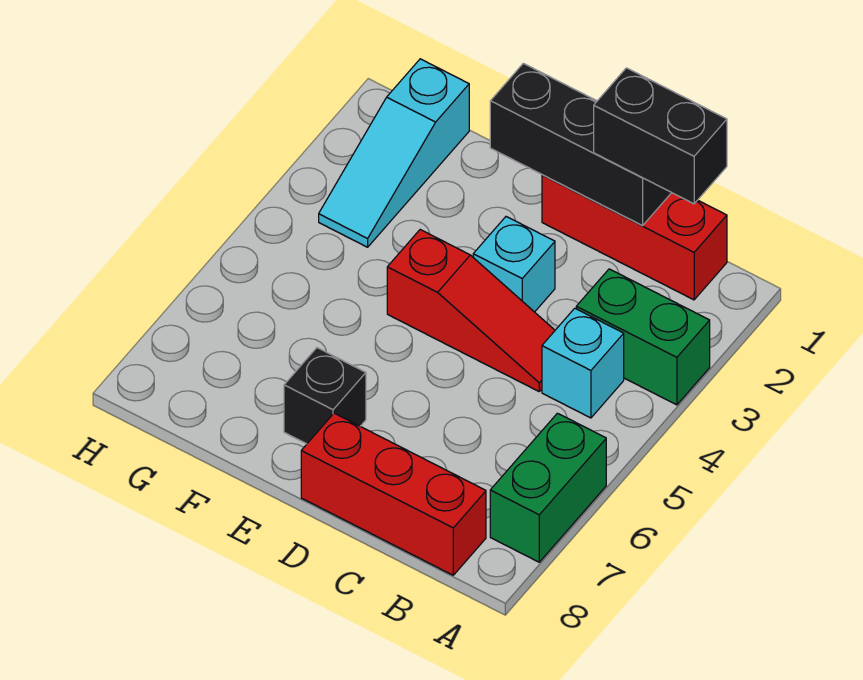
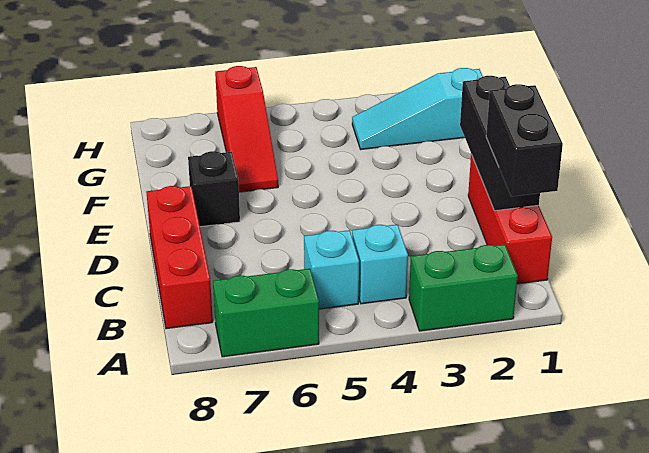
green brick A3:B3 level 1 -> green brick A2:A3 level 1
red slope C4:E4 level 1 top E -> red slope F6:H6 level 1 top H
cyan brick D3 level 1 -> cyan brick B5 level 1

